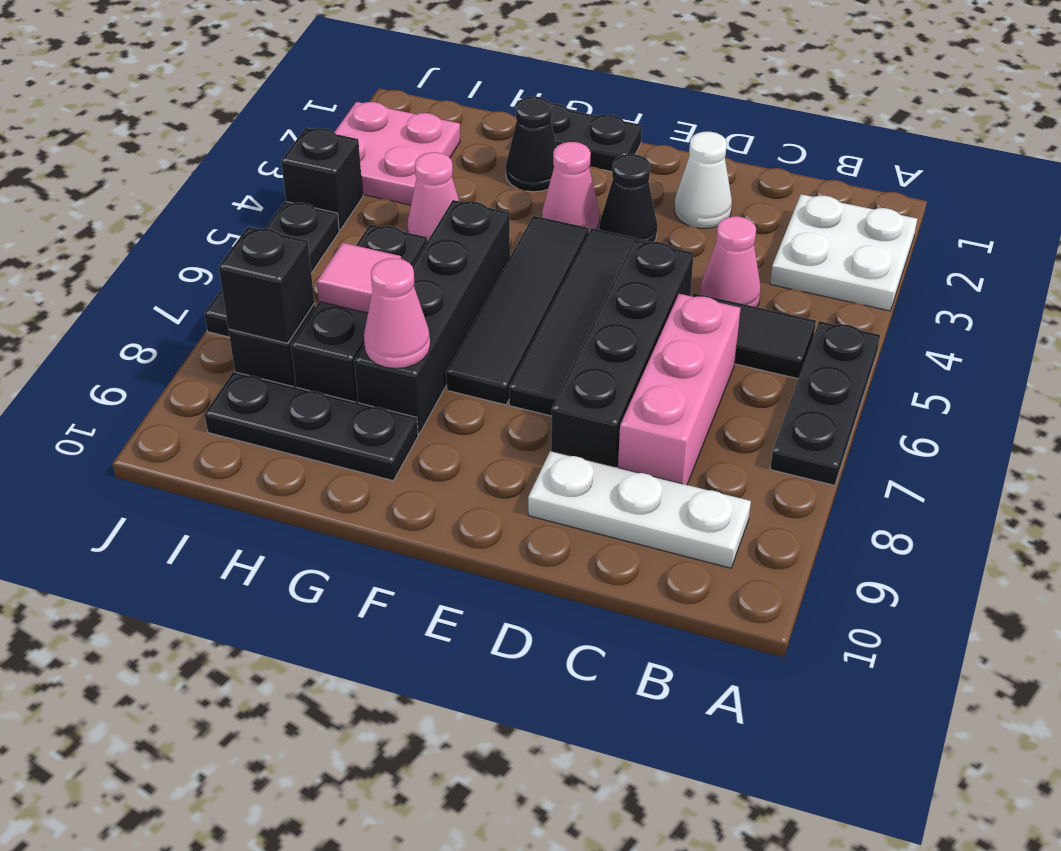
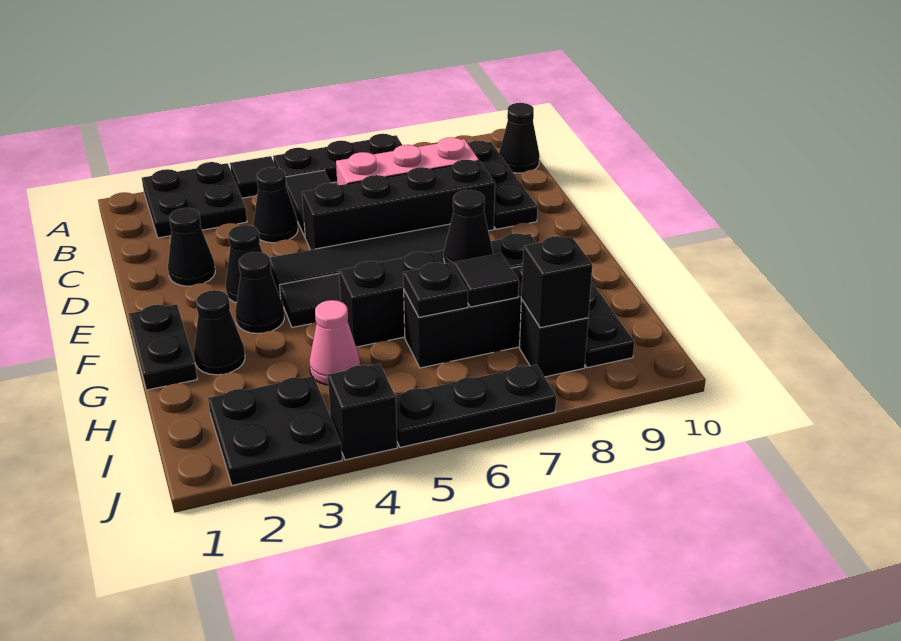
white plate A2:B3 level 1 -> black plate A2:B3 level 1
none -> black tile A4 level 1
white plate B9:D9 level 1 -> black plate B9:D9 level 1
none -> black cone B10 level 1
pink cone C4 level 1 -> black cone C4 level 1
white cone D2 level 1 -> black cone D2 level 1
pink cone F3 level 1 -> black cone F3 level 1
none -> black cone G7 level 2
pink cone G8 level 2 -> none
none -> black plate H6 level 2
pink tile H7 level 2 -> black tile H7 level 2
pink plate I2:J3 level 1 -> black plate I2:J3 level 1

